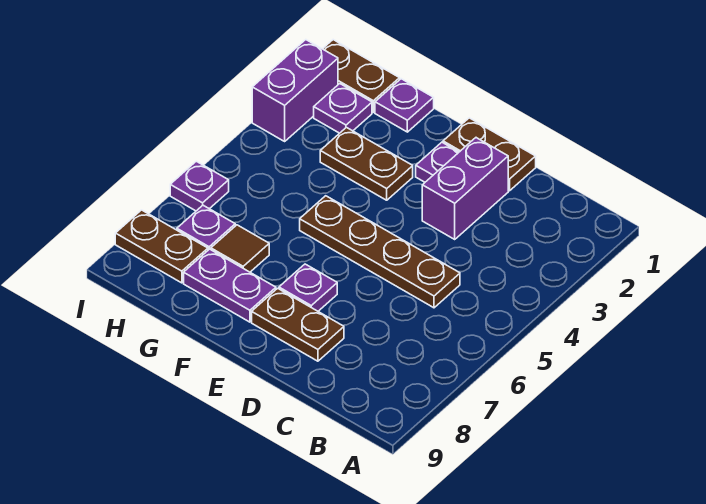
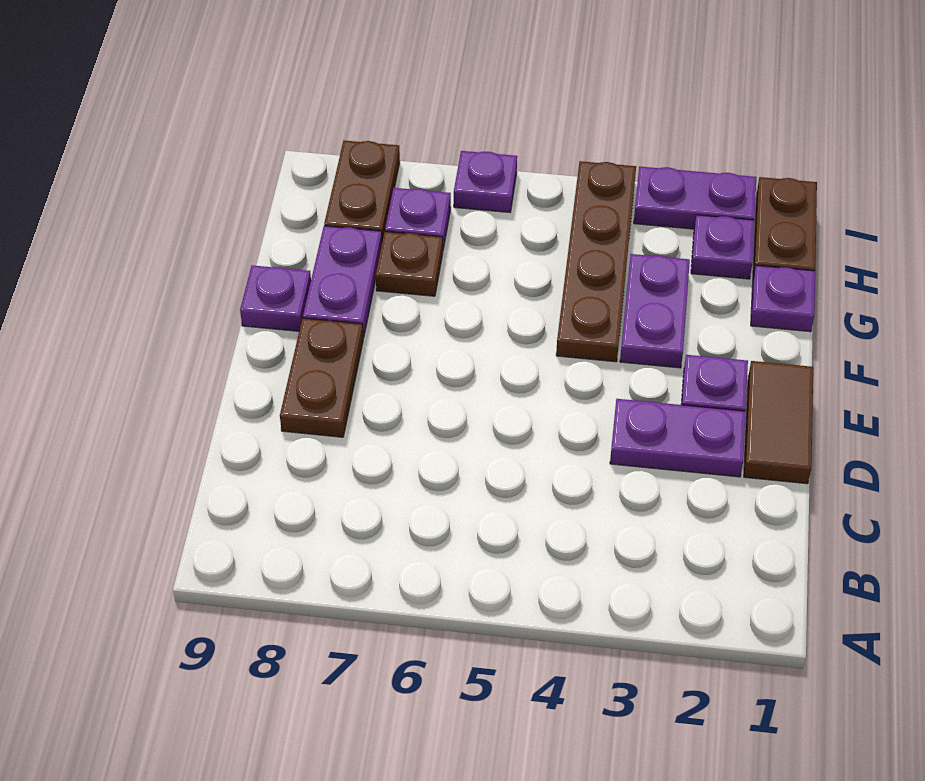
brown plate C5:F5 level 1 -> brown plate F4:I4 level 1
brown plate D1:E1 level 1 -> brown tile D1:E1 level 1
purple brick D2:D3 level 1 -> purple plate D2:D3 level 1
purple plate E7 level 1 -> purple plate F9 level 1
brown plate F3:G3 level 1 -> purple plate F3:G3 level 1
brown tile G7 level 1 -> brown plate G7 level 1
purple brick I2:I3 level 1 -> purple plate I2:I3 level 1

